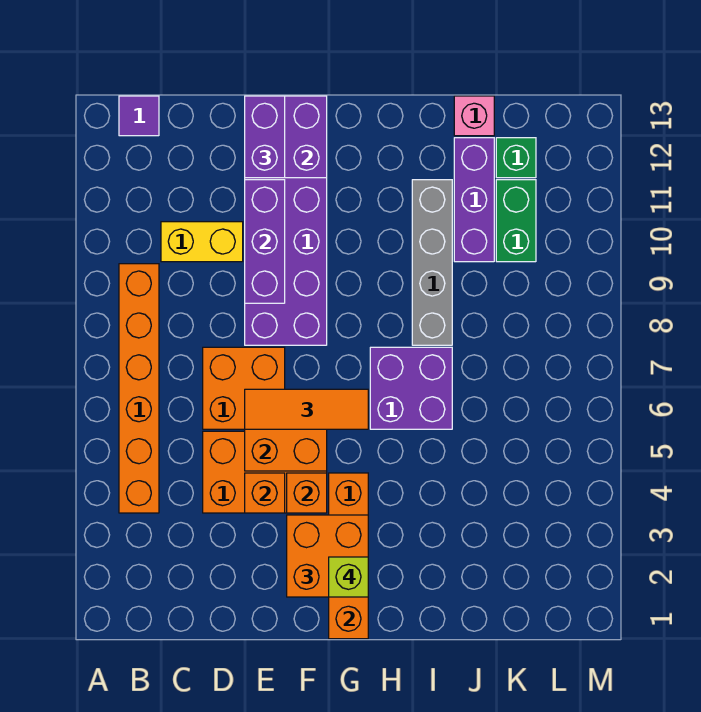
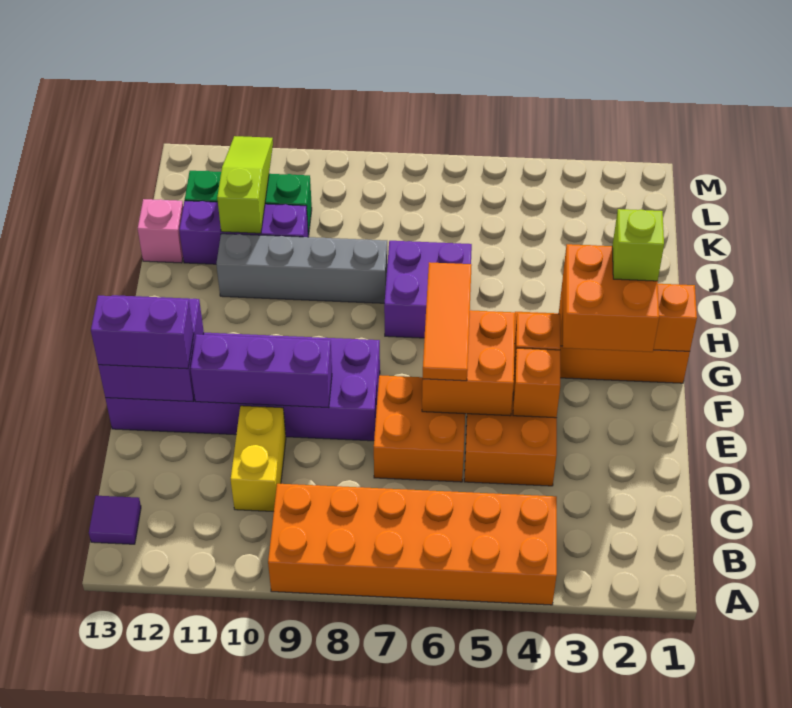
orange brick B4:B9 level 1 -> orange brick A4:B9 level 1
none -> lime slope J11:L11 level 2 top J

